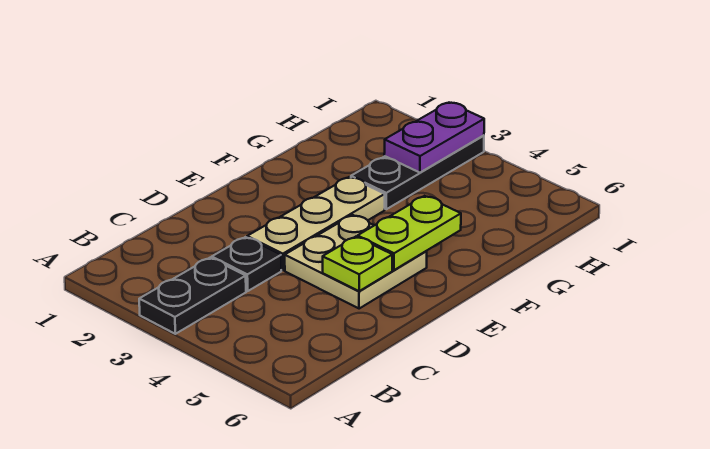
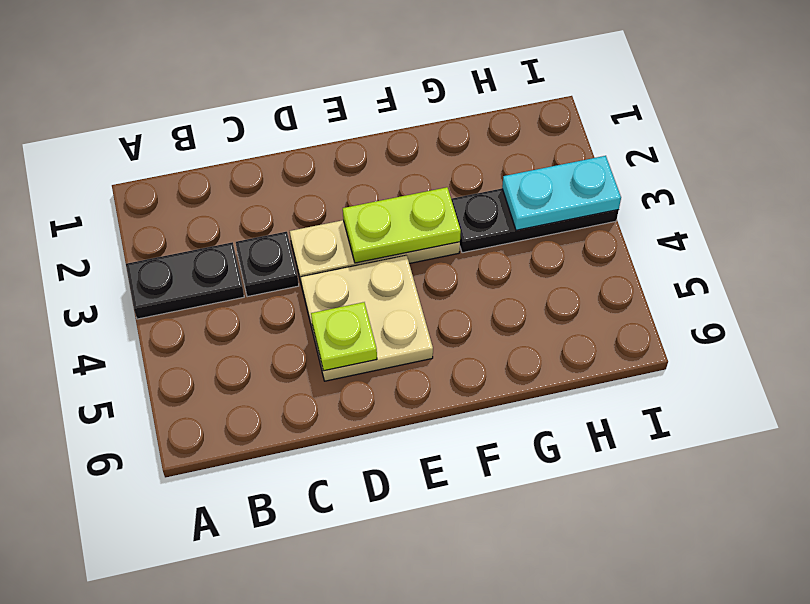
lime plate E5:F5 level 2 -> lime plate E3:F3 level 2
purple plate H3:I3 level 2 -> cyan plate H3:I3 level 2

